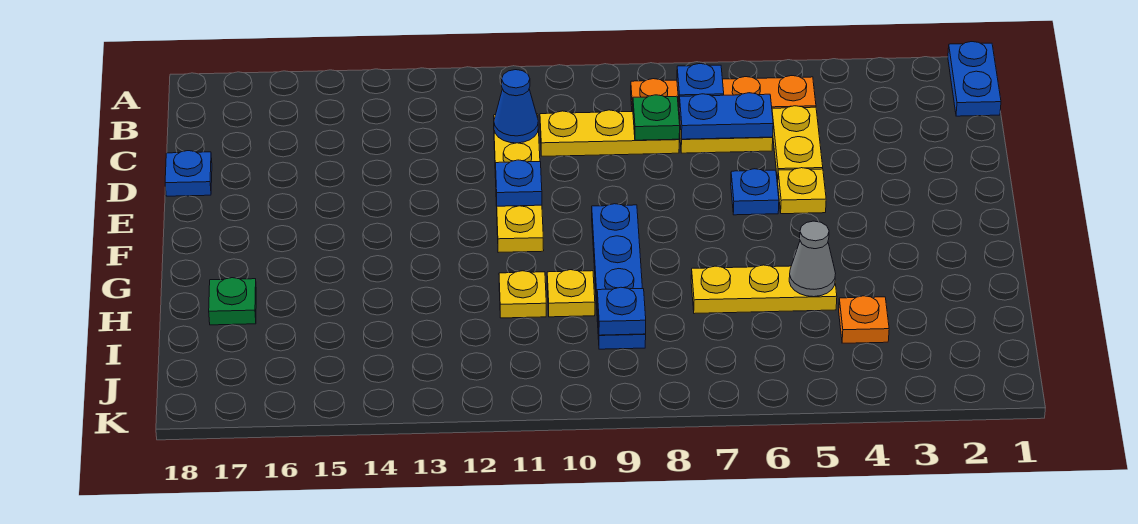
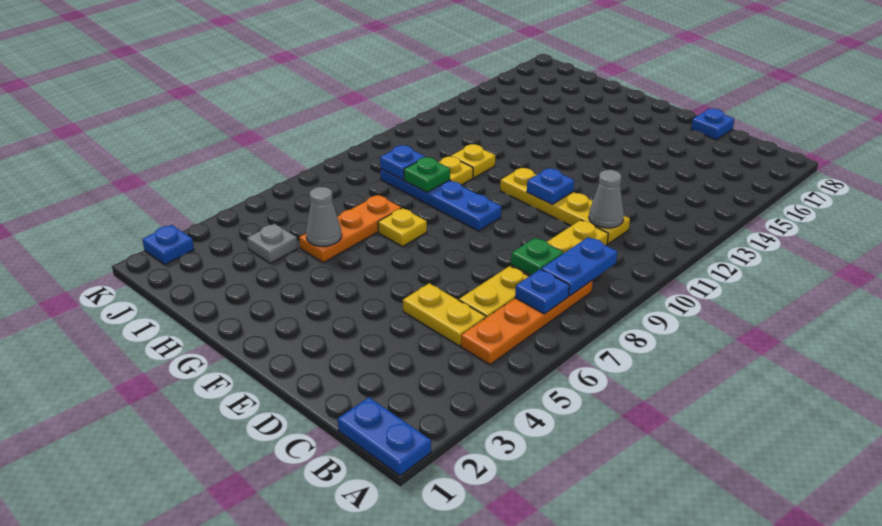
blue plate C6:C7 level 2 -> blue plate B8:B9 level 2
blue cone C11 level 2 -> grey cone C11 level 2
yellow plate E5 level 1 -> yellow plate G7 level 1
blue plate E6 level 1 -> blue plate K2 level 1
yellow plate H5:H7 level 1 -> orange plate H5:H7 level 1
green plate H17 level 1 -> green plate H9 level 2
orange plate I4 level 1 -> grey plate I4 level 1

